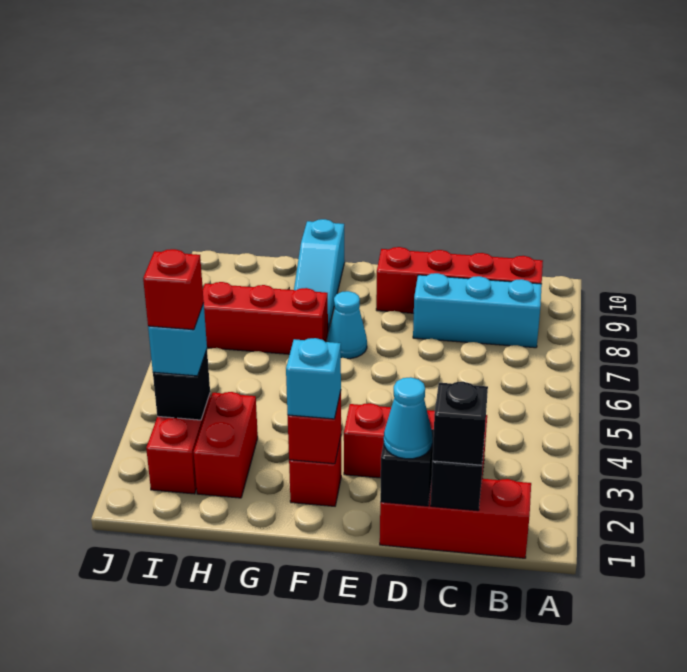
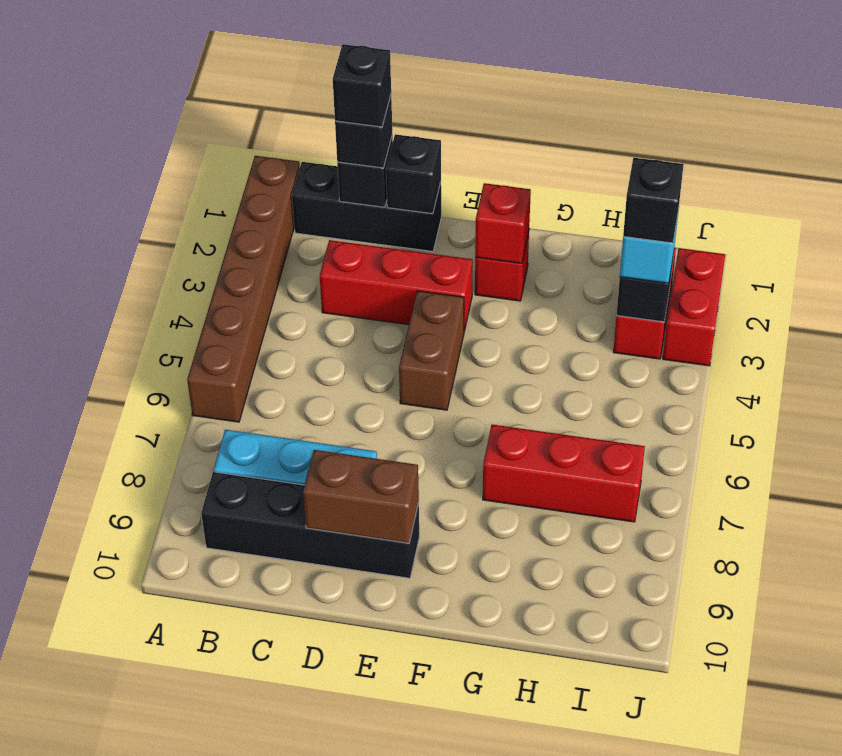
none -> brown brick A1:A6 level 1
red brick B1:D1 level 1 -> black brick B1:D1 level 1
red brick B9:E9 level 1 -> black brick B9:E9 level 1
none -> black brick C1 level 4
cyan cone D1 level 3 -> none
none -> brown brick D9:E9 level 2
none -> brown brick E4:E5 level 1
cyan brick F2 level 3 -> none
cyan cone F7 level 1 -> none
cyan slope G8:G10 level 1 top 10 -> none
red brick H2:H3 level 1 -> red brick J2:J3 level 1
red brick I3 level 4 -> black brick I3 level 4

